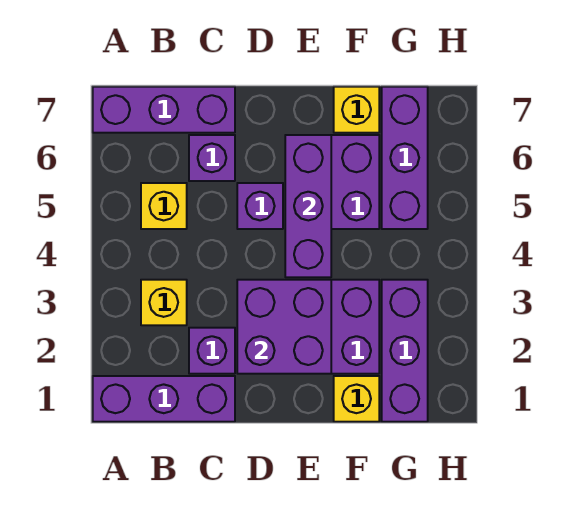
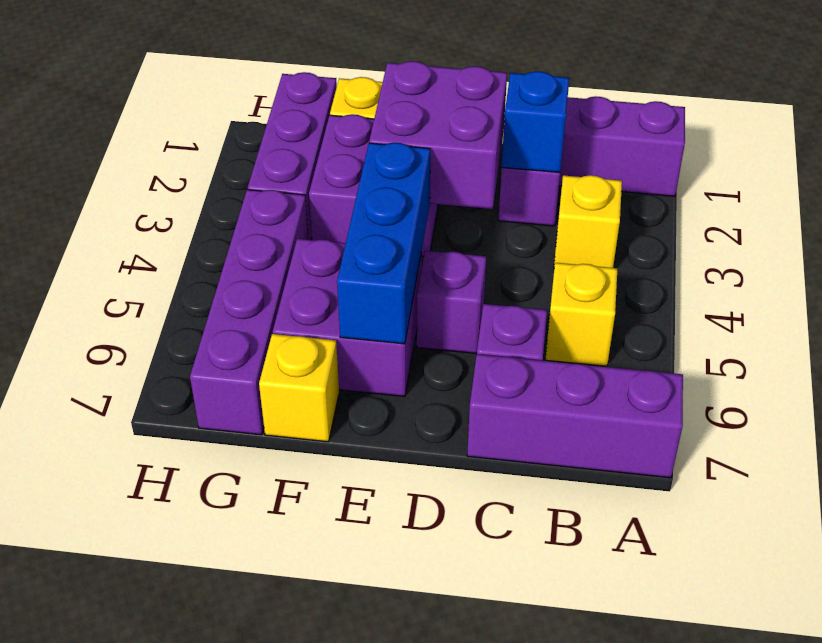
none -> blue brick C2 level 2
purple brick E4:E6 level 2 -> blue brick E4:E6 level 2
purple brick G5:G7 level 1 -> purple brick G4:G7 level 1

